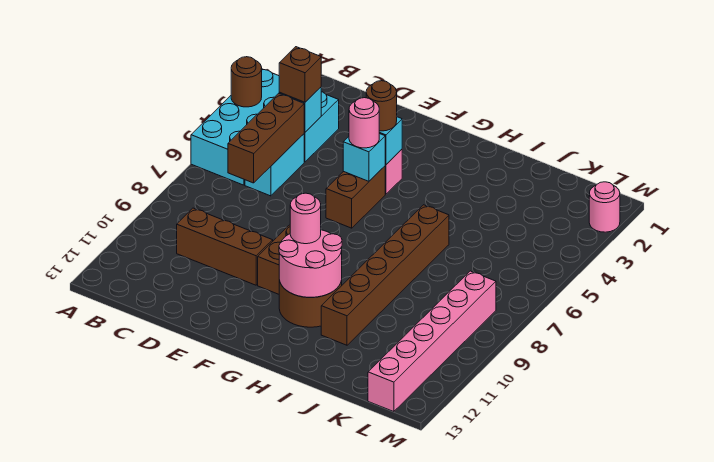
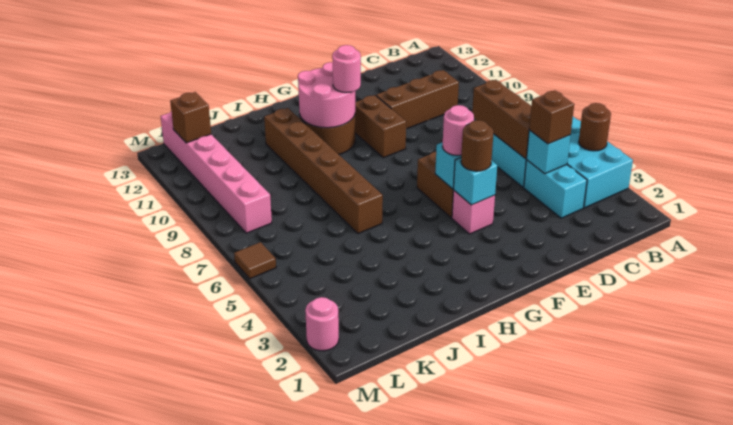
none -> brown brick L12 level 2
none -> brown tile M6 level 1

